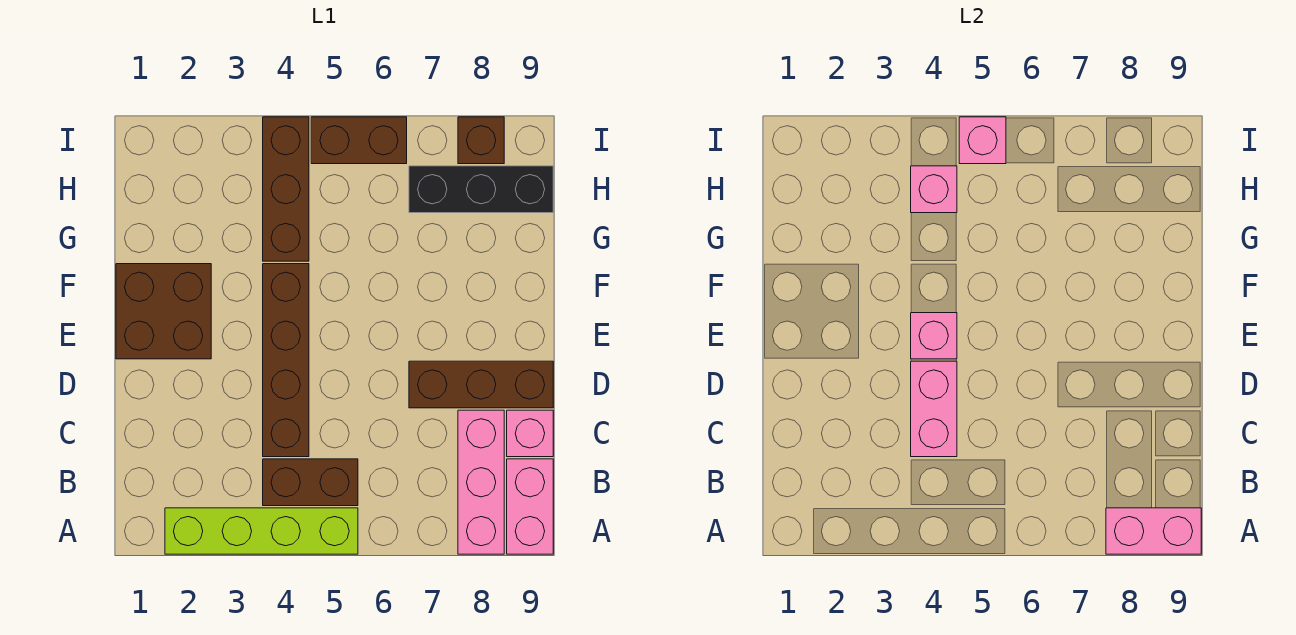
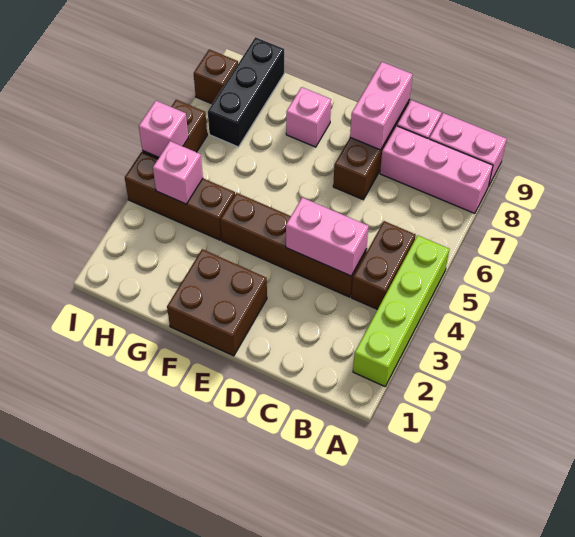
pink brick A8:A9 level 2 -> pink brick D8:D9 level 2
pink brick E4 level 2 -> pink brick F8 level 1

